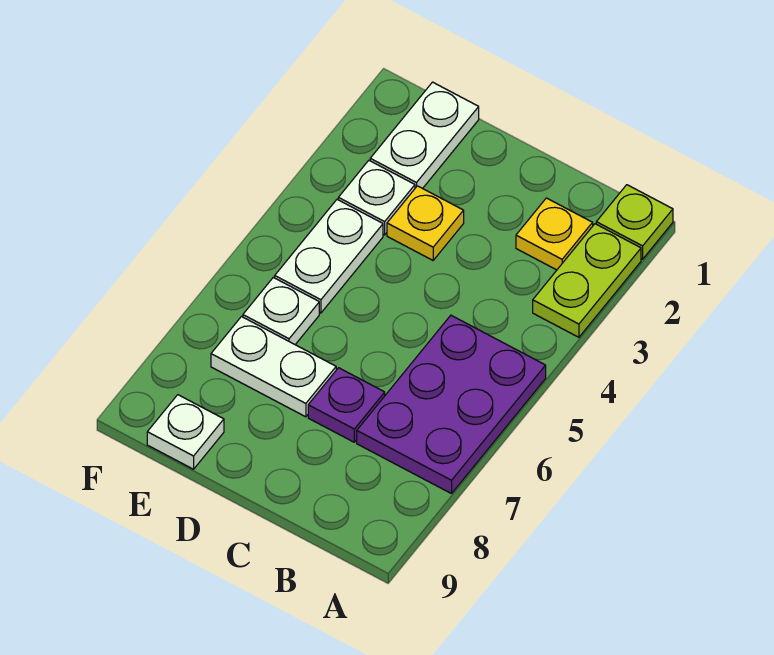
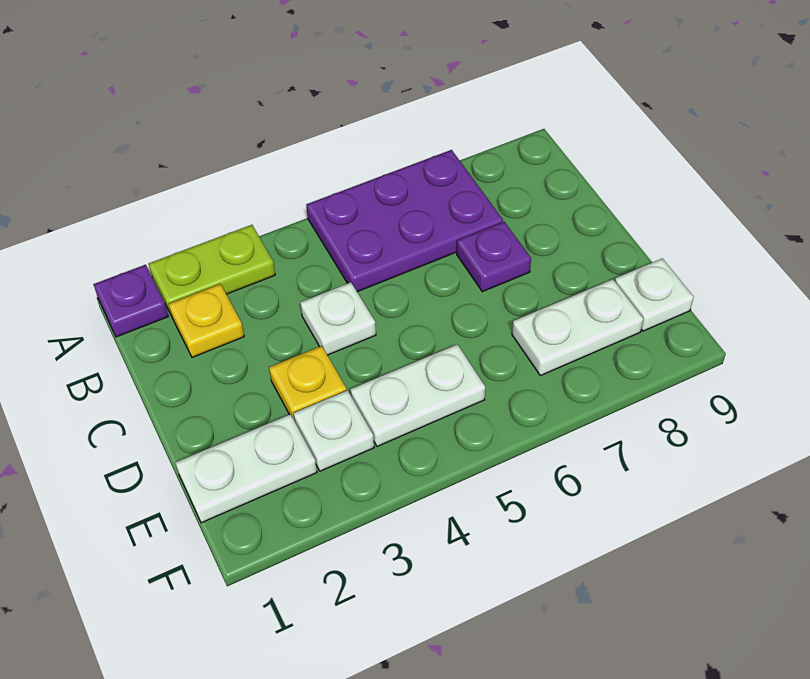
lime plate A1 level 1 -> purple plate A1 level 1
white plate D7:E7 level 1 -> white plate E7:E8 level 1
white plate E6 level 1 -> white plate C4 level 1

